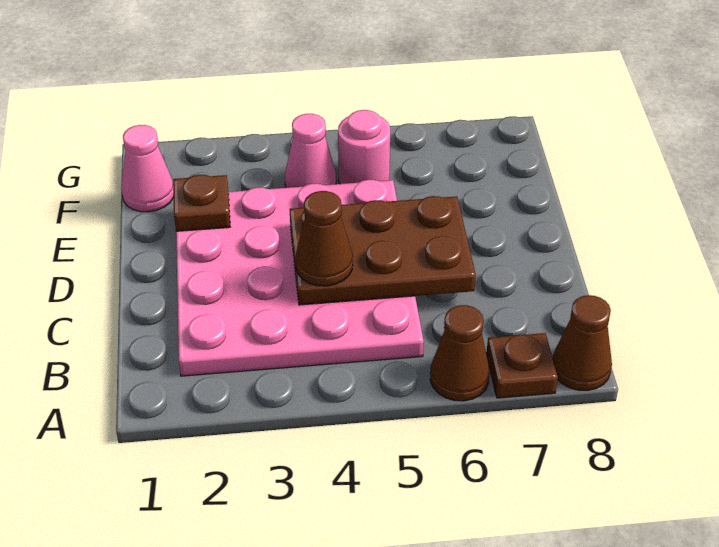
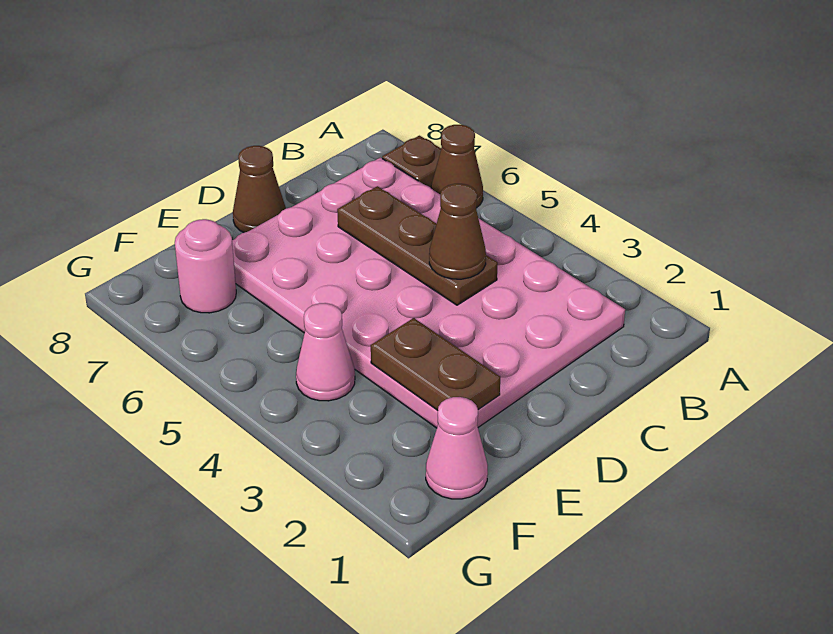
brown cone A8 level 1 -> brown cone D8 level 1
pink plate B2:E5 level 1 -> pink plate B2:E7 level 1
brown plate C4:D6 level 2 -> brown plate C4:C6 level 2
brown plate E2 level 2 -> brown plate E2:E3 level 2
pink round brick F5 level 1 -> pink round brick F7 level 1

